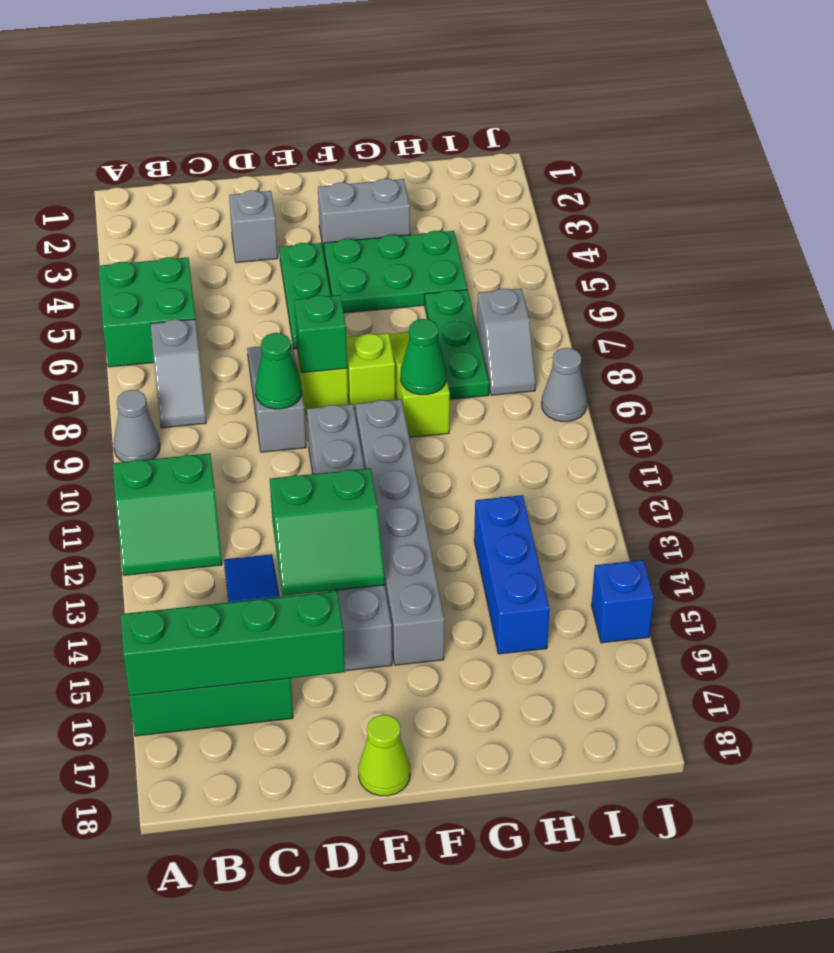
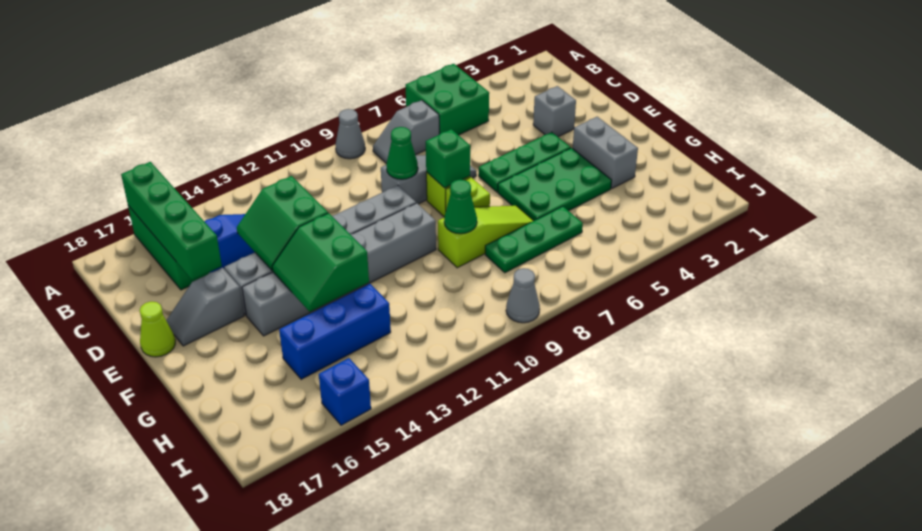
green slope A11:B12 level 1 top 11 -> green slope F13:G14 level 2 top 13
green plate F4:H5 level 1 -> green plate F4:G6 level 1
grey slope I7:I8 level 1 top 7 -> grey slope E16:E17 level 1 top 16

